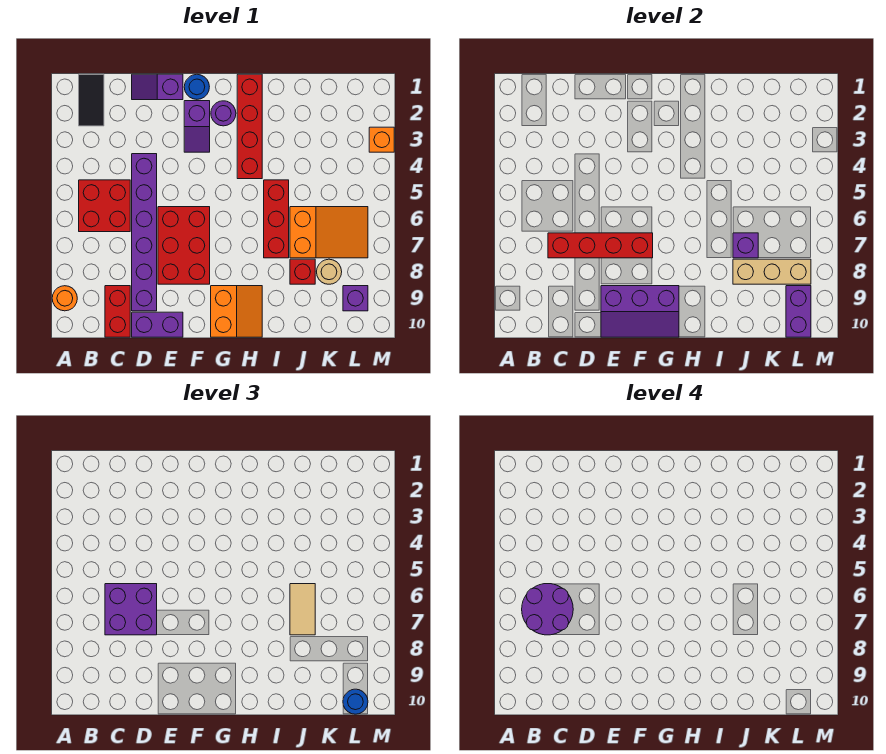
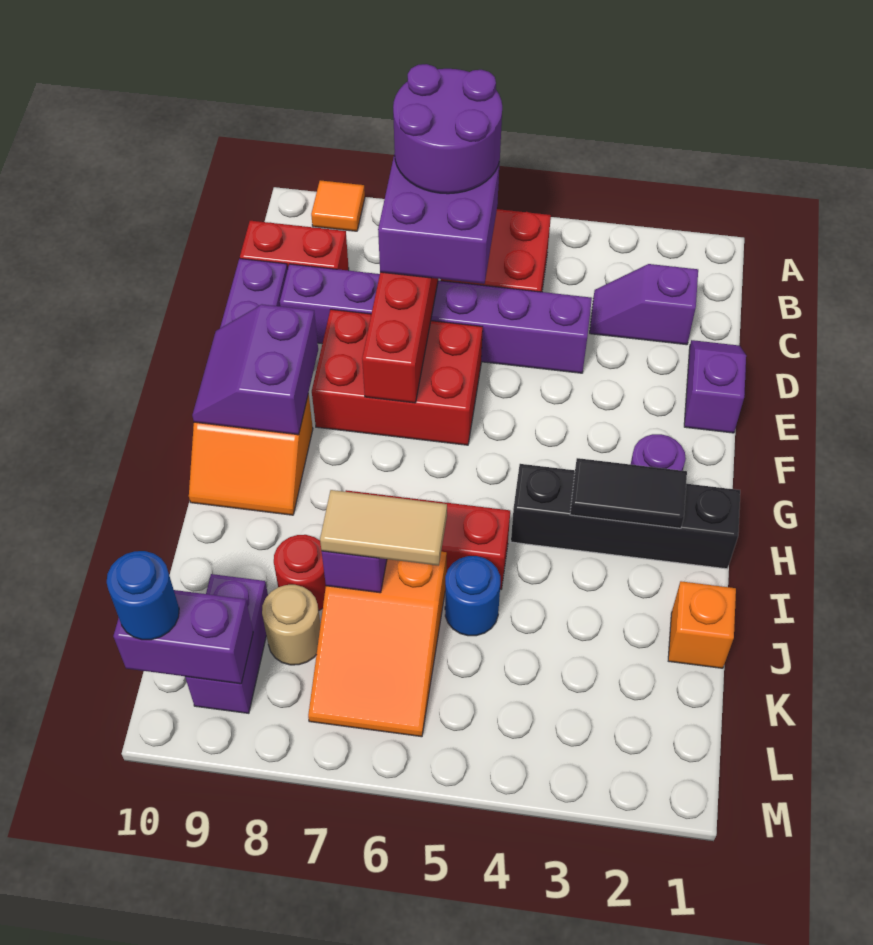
orange round brick A9 level 1 -> orange tile A9 level 1
black tile B1:B2 level 1 -> black tile H2:H3 level 2
purple slope E9:G10 level 2 top 9 -> purple slope F9:G10 level 2 top 9
blue round brick F1 level 1 -> blue round brick J5 level 1
purple slope F2:F3 level 1 top 2 -> purple slope C2:C3 level 1 top 2
red brick H1:H4 level 1 -> black brick H1:H4 level 1
red brick J8 level 1 -> red round brick J8 level 1
tan brick J8:L8 level 2 -> none
purple brick L9 level 1 -> purple brick K9:L9 level 1
orange brick M3 level 1 -> orange brick J1 level 1

